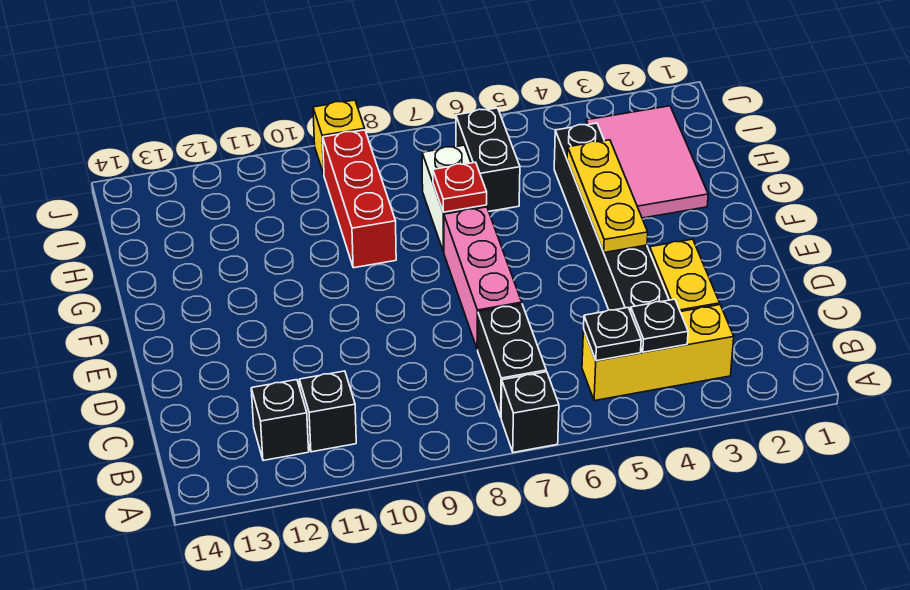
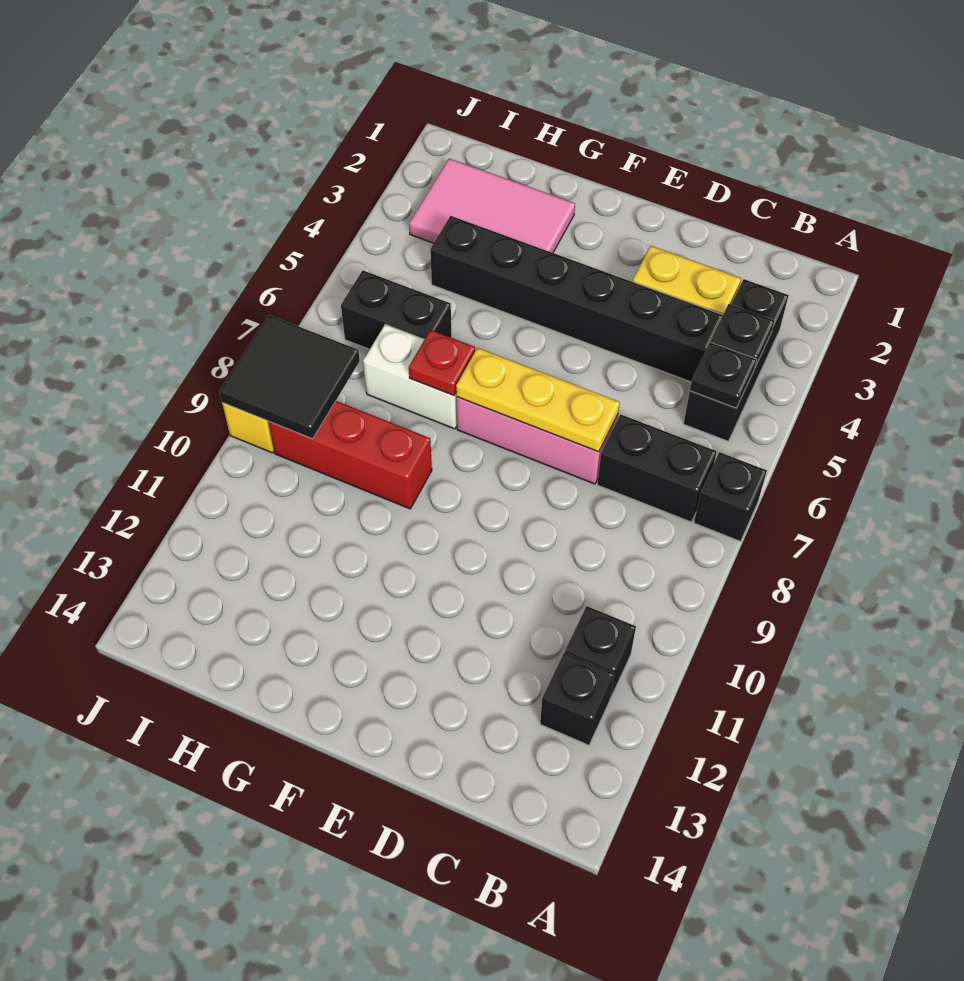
yellow brick B3:B5 level 1 -> black brick B3:B5 level 1
yellow plate E4:G4 level 2 -> yellow plate D7:F7 level 2
none -> black tile I8:J9 level 2

